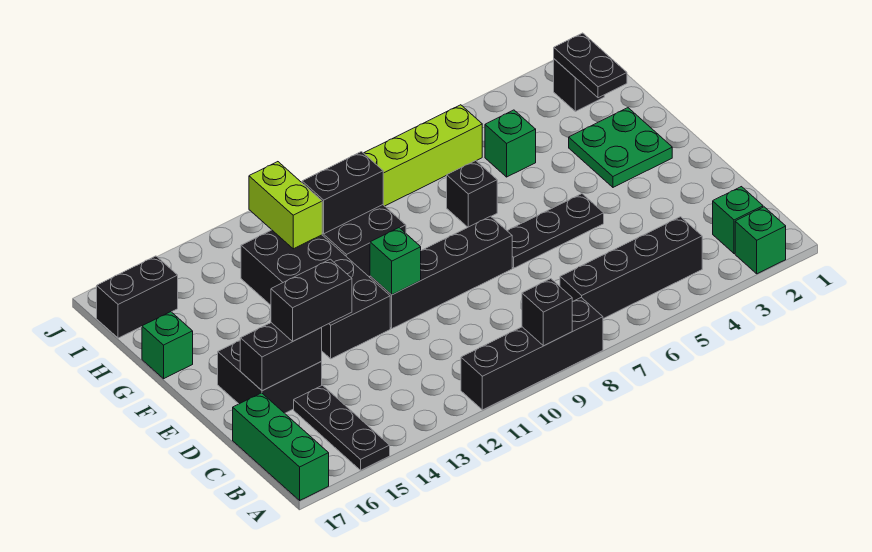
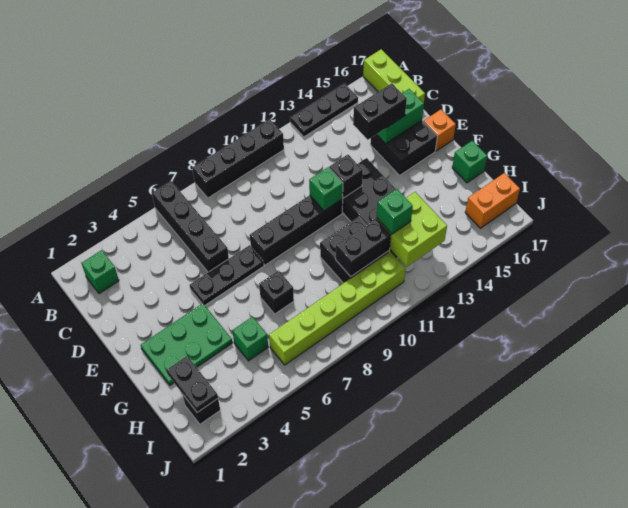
green brick A2 level 1 -> green brick H12 level 3
black brick A9 level 2 -> black brick E12 level 2
black plate A15:C15 level 1 -> black plate A13:A15 level 1
green brick A17:C17 level 1 -> lime brick A17:C17 level 1
black brick B4:B7 level 1 -> black brick A6:D6 level 1
black brick D15:D16 level 2 -> green brick D15:D16 level 2
none -> orange brick E17 level 1
green plate F2:G3 level 1 -> green plate F2:G4 level 1
lime brick H12:I12 level 2 -> lime brick H12:I13 level 2
black brick I16:I17 level 1 -> orange brick I16:I17 level 1

